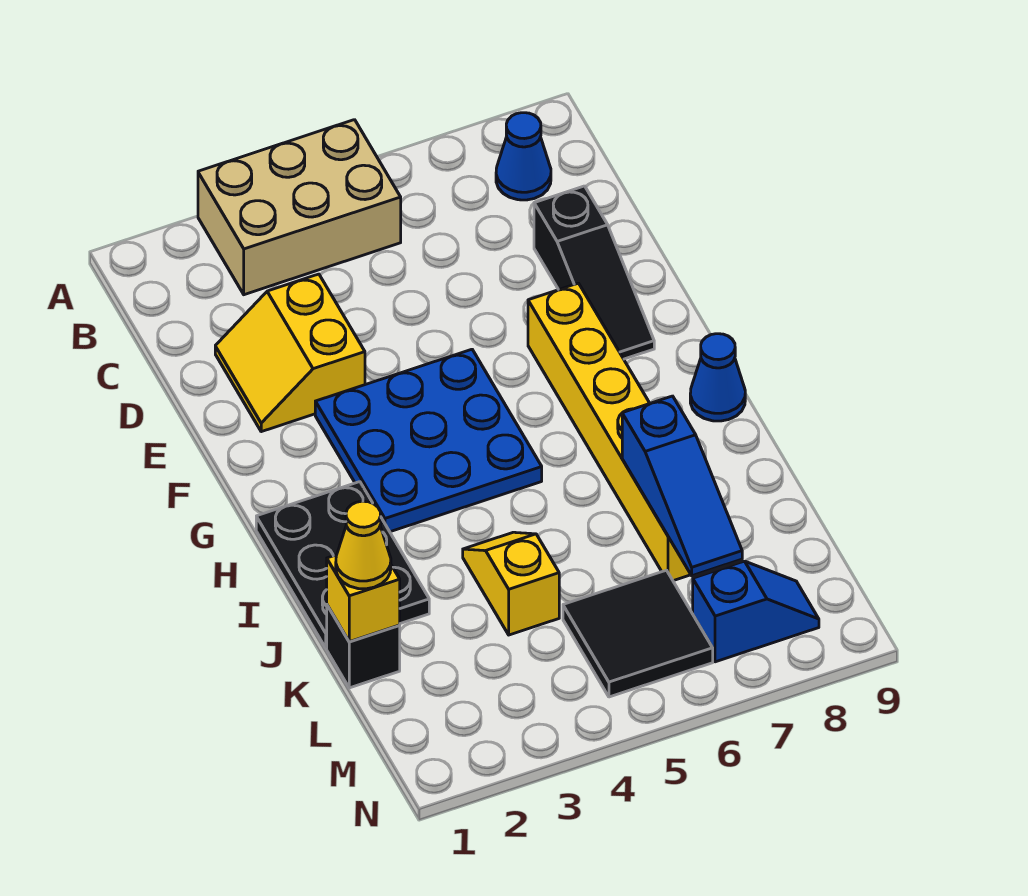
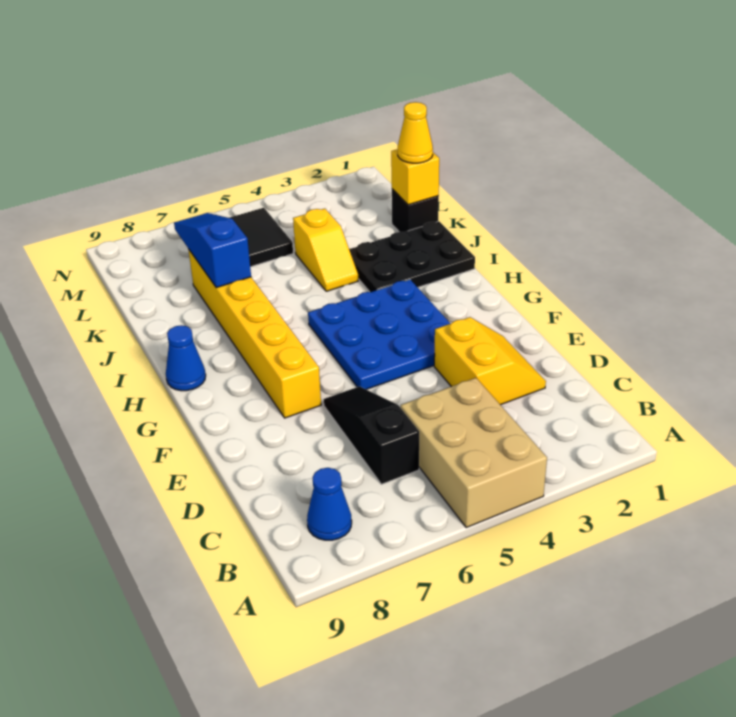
tan brick A3:B5 level 1 -> tan brick A4:C5 level 1
black slope D8:F8 level 1 top D -> black slope C6:E6 level 1 top C
black plate H1:J2 level 1 -> black plate I1:J3 level 1
blue slope M7:M8 level 1 top 7 -> none

